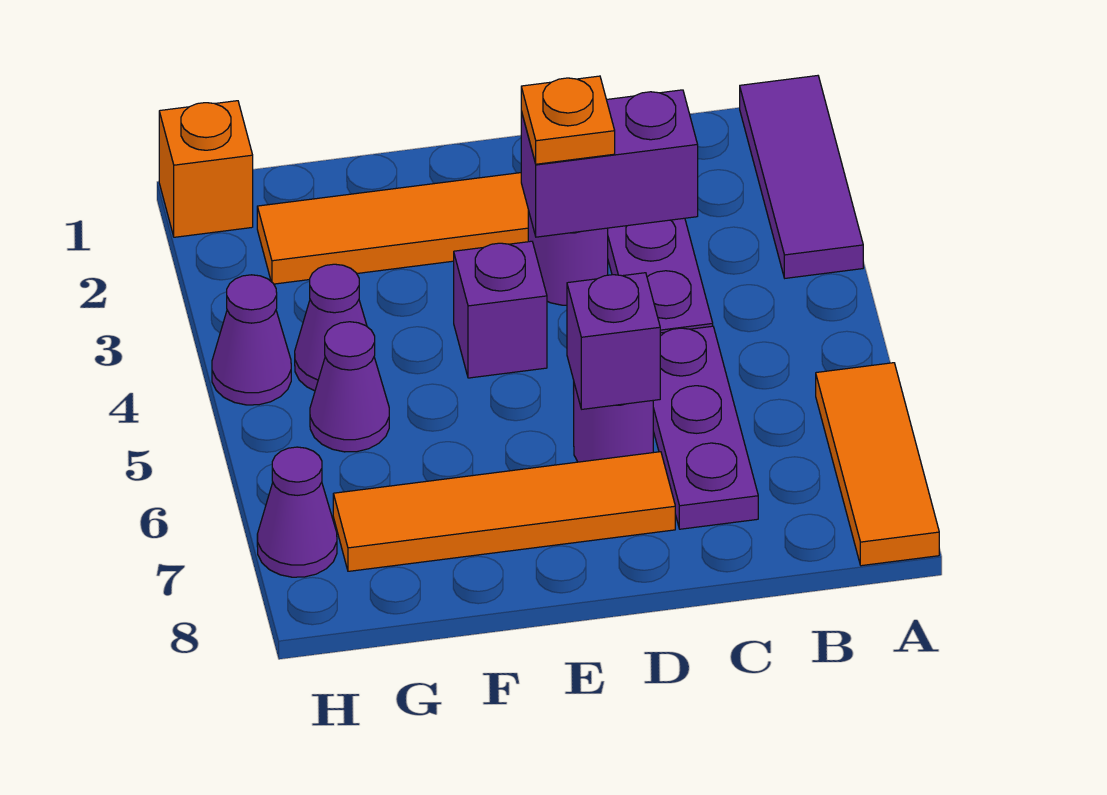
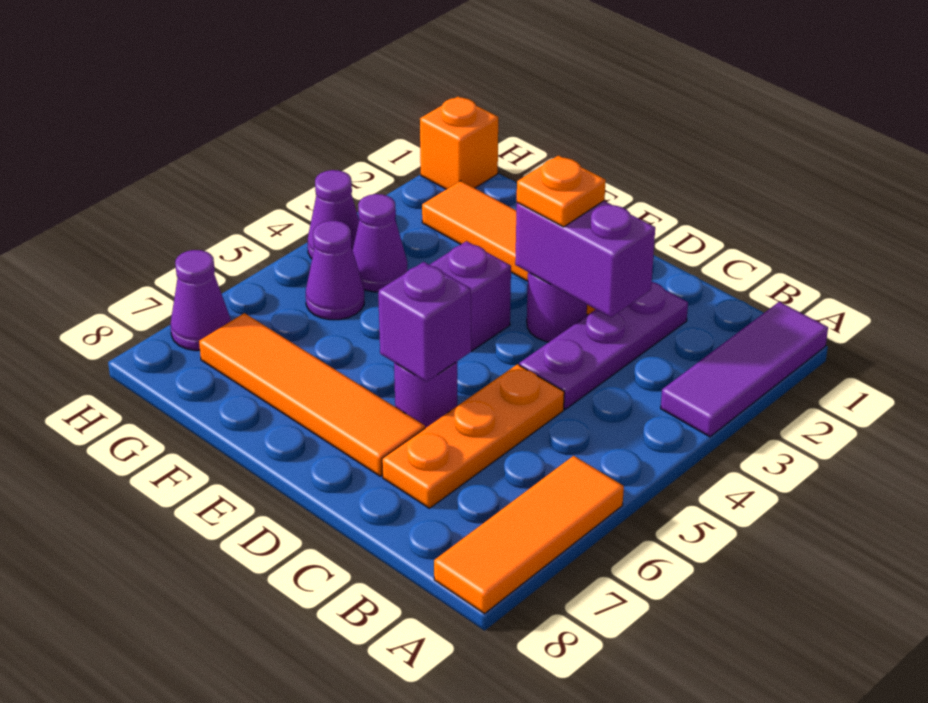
purple plate C5:C7 level 1 -> orange plate C5:C7 level 1

